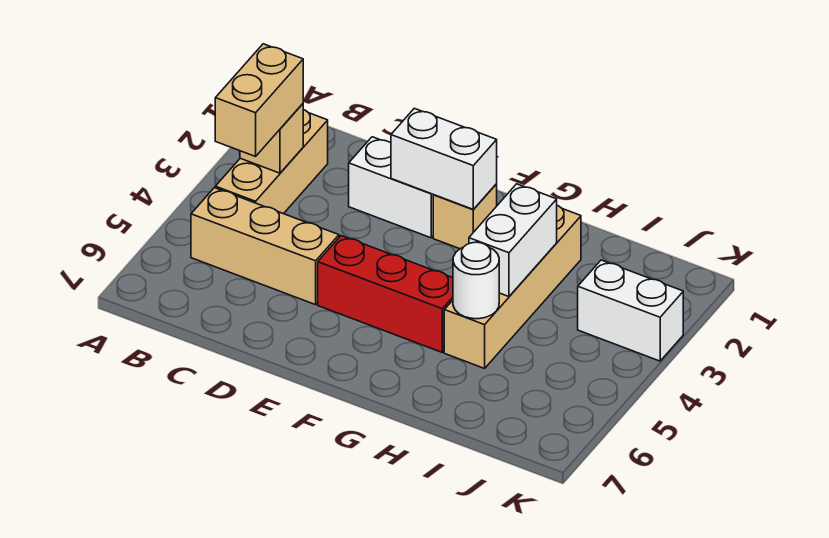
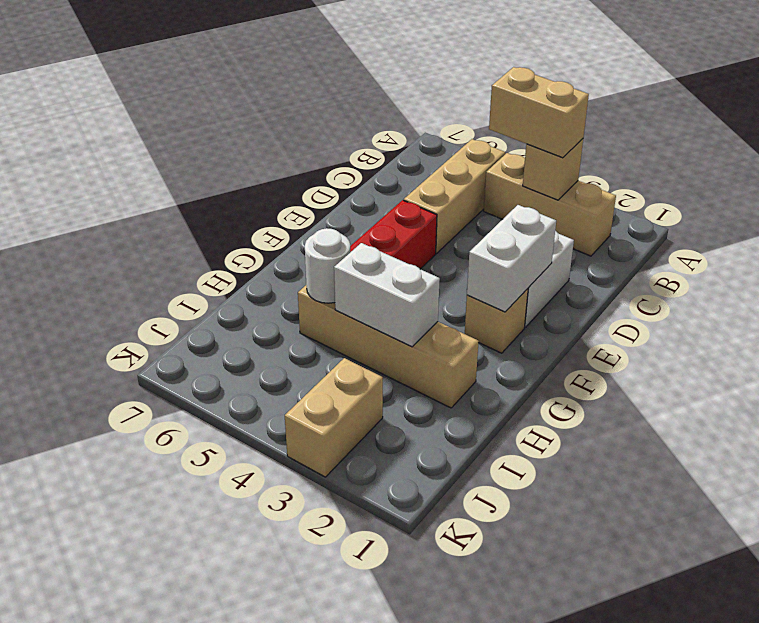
white brick J3:K3 level 1 -> tan brick J3:K3 level 1

